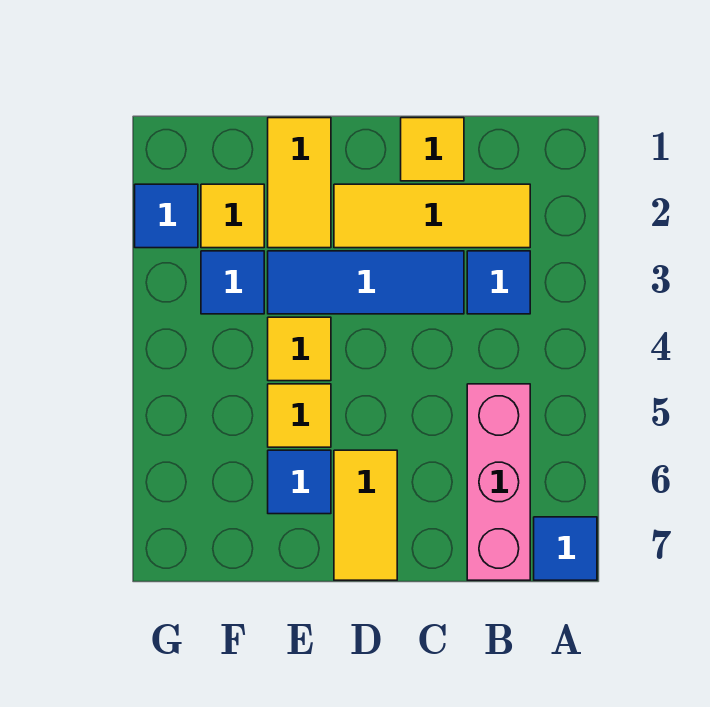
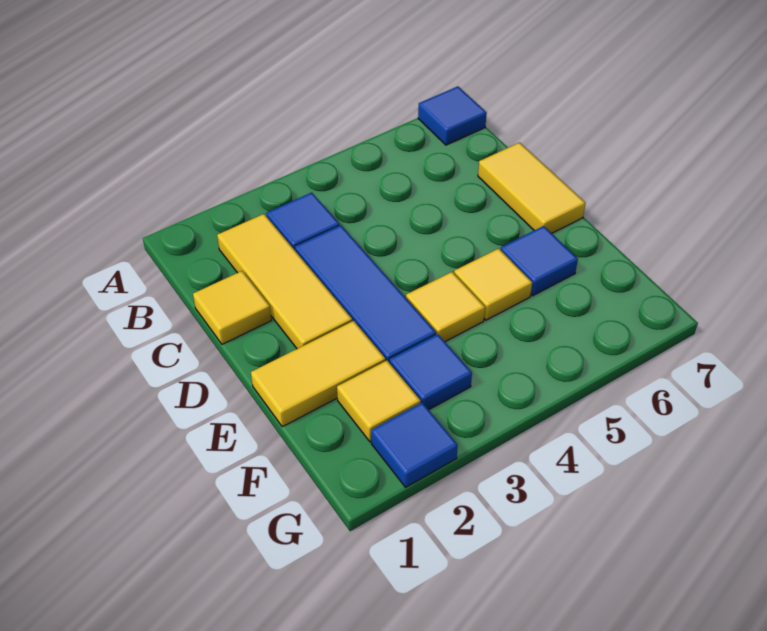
pink brick B5:B7 level 1 -> none
yellow tile D6:D7 level 1 -> yellow tile C7:D7 level 1

